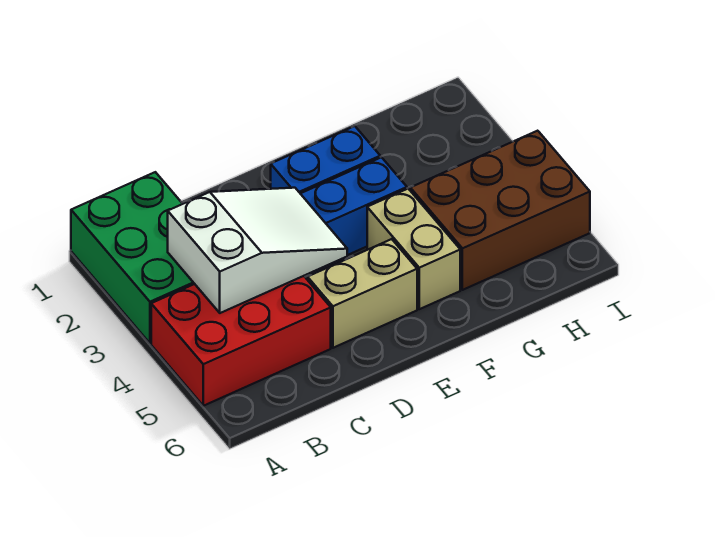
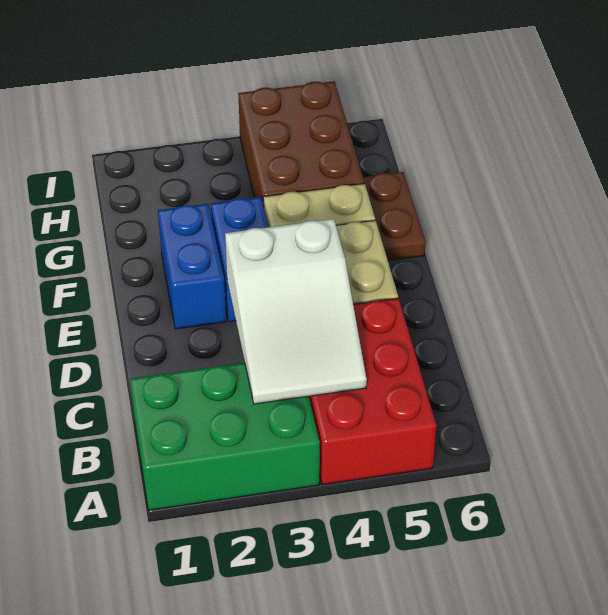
white slope B3:D4 level 2 top B -> white slope B3:D4 level 2 top D
none -> brown plate F6:G6 level 1

